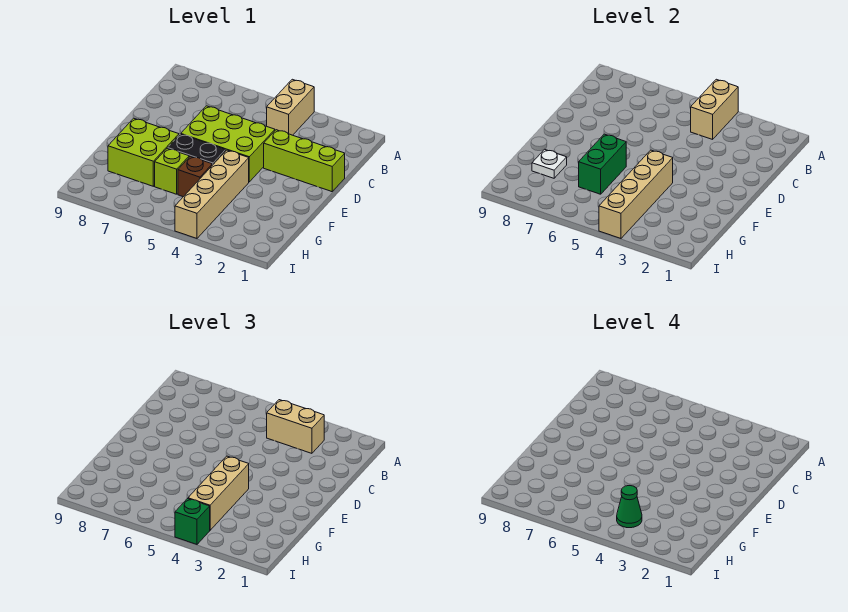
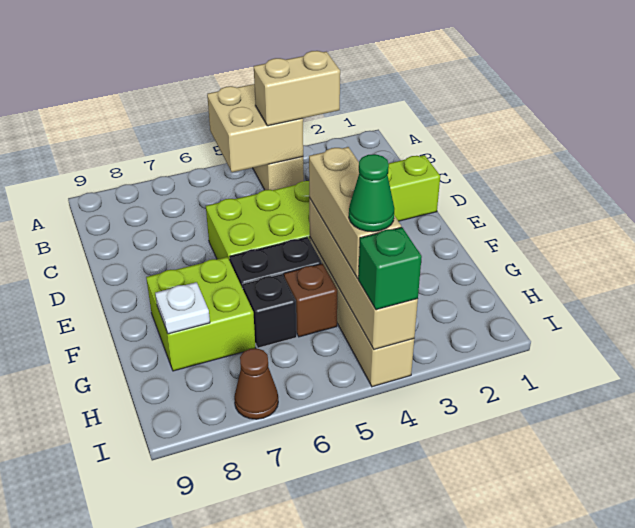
tan brick A4:B4 level 2 -> tan brick A4:B5 level 2
green brick F6:G6 level 2 -> none
lime brick G6 level 1 -> black brick G6 level 1
none -> brown cone I7 level 1

